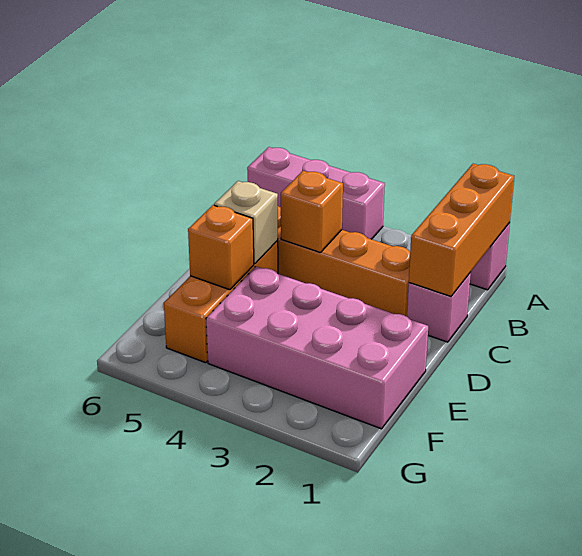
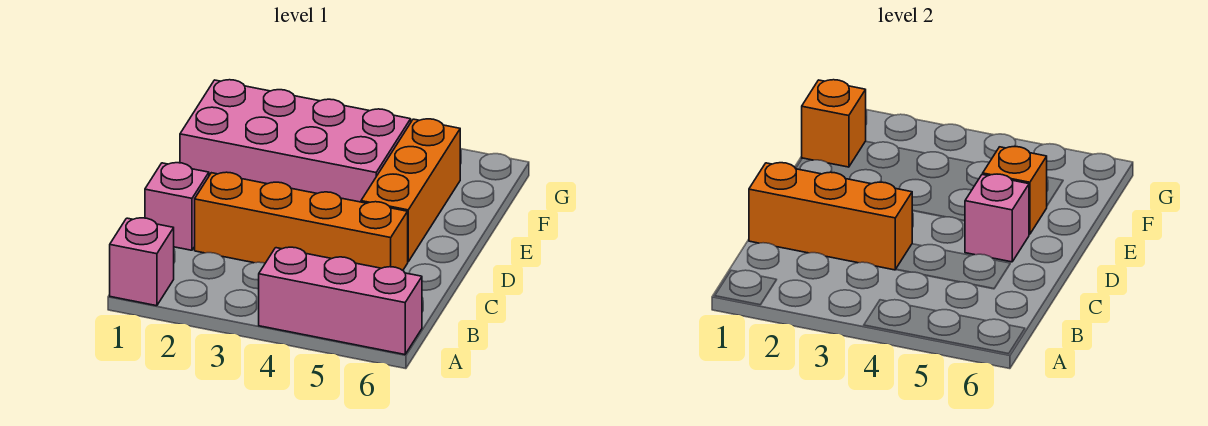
orange brick A1:C1 level 2 -> orange brick C1:C3 level 2
orange brick C4 level 2 -> orange brick F1 level 2
tan brick D5 level 2 -> pink brick D5 level 2

